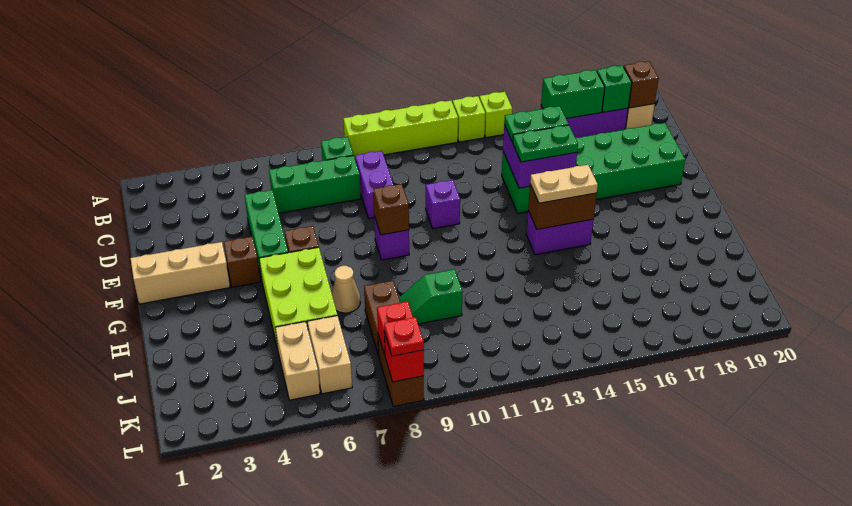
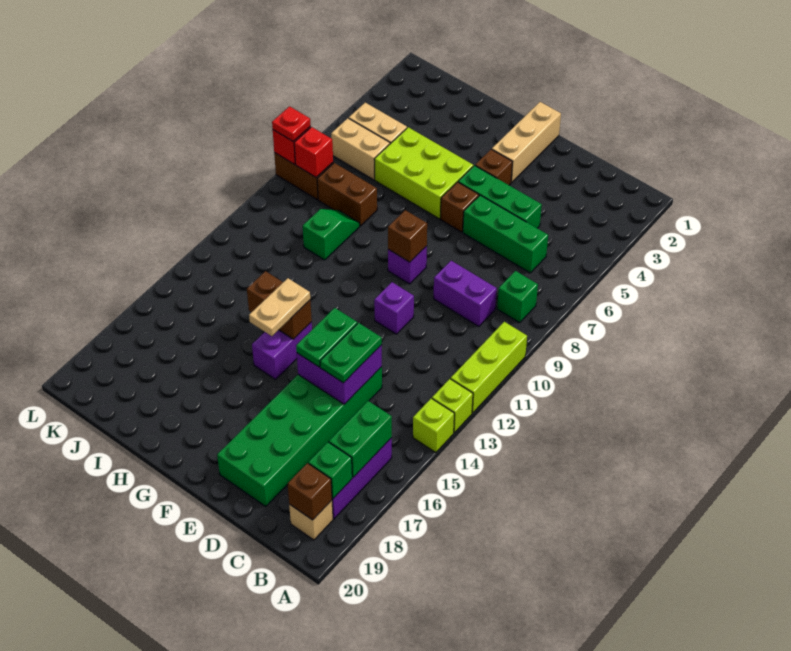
lime brick A9:A12 level 1 -> lime brick A10:A12 level 1
green brick C6:C8 level 1 -> green brick C6:E6 level 1
brown brick G14:G15 level 2 -> brown brick G14:H14 level 2
tan cone H7 level 1 -> none

